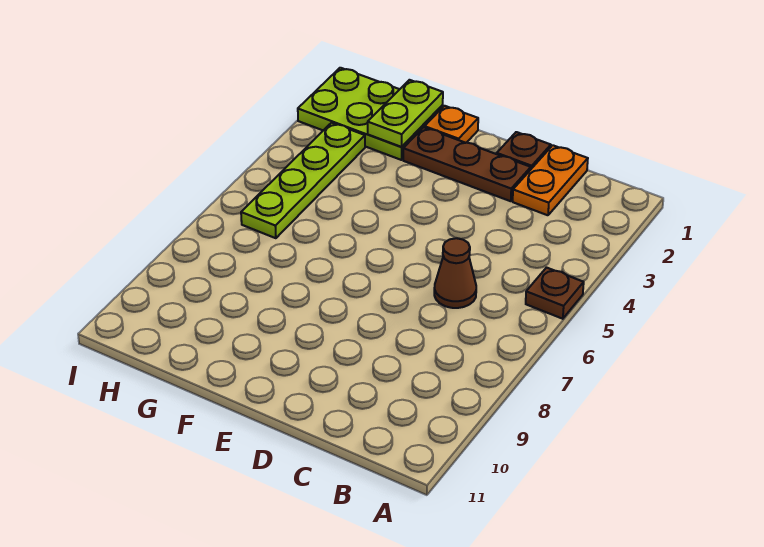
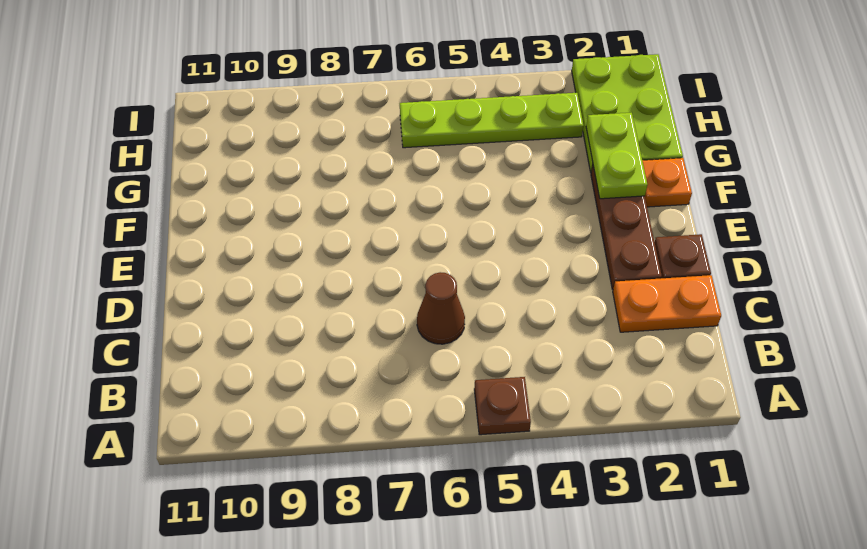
lime plate G1:G2 level 2 -> lime plate F2:G2 level 2

